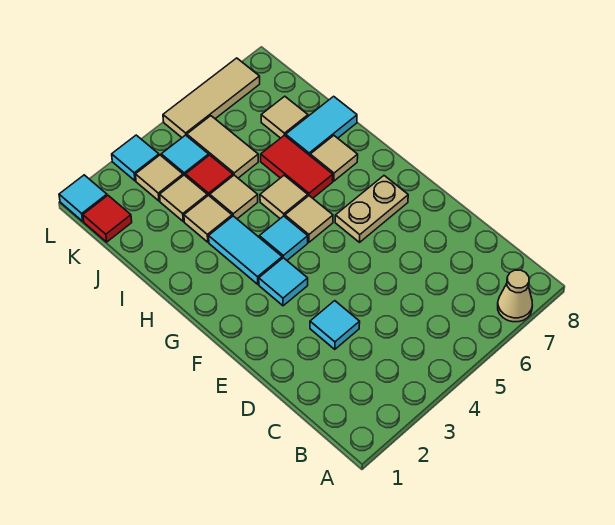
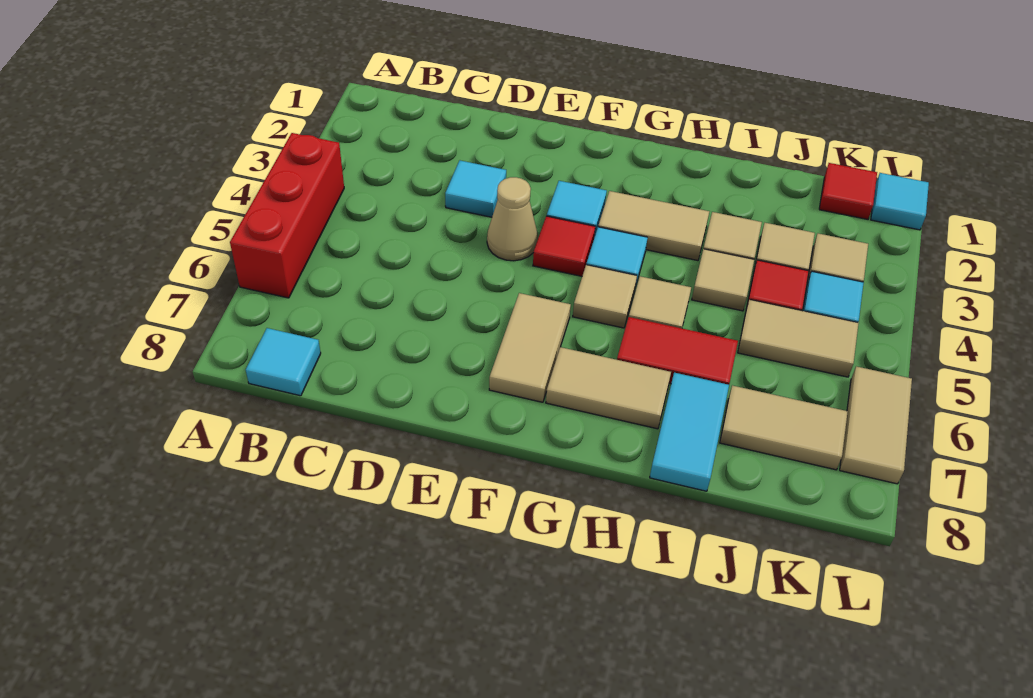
none -> red brick A4:A6 level 1
tan cone A7 level 1 -> tan cone E4 level 1
none -> red tile F4 level 1
tan plate F6:F7 level 1 -> tan tile F6:F7 level 1
cyan tile G3:H3 level 1 -> tan tile G3:H3 level 1
tan tile H7 level 1 -> tan tile G7:H7 level 1
tan tile J7 level 1 -> tan tile J7:K7 level 1
cyan tile L3 level 1 -> cyan tile B8 level 1
tan tile L5:L7 level 1 -> tan tile L6:L7 level 1

